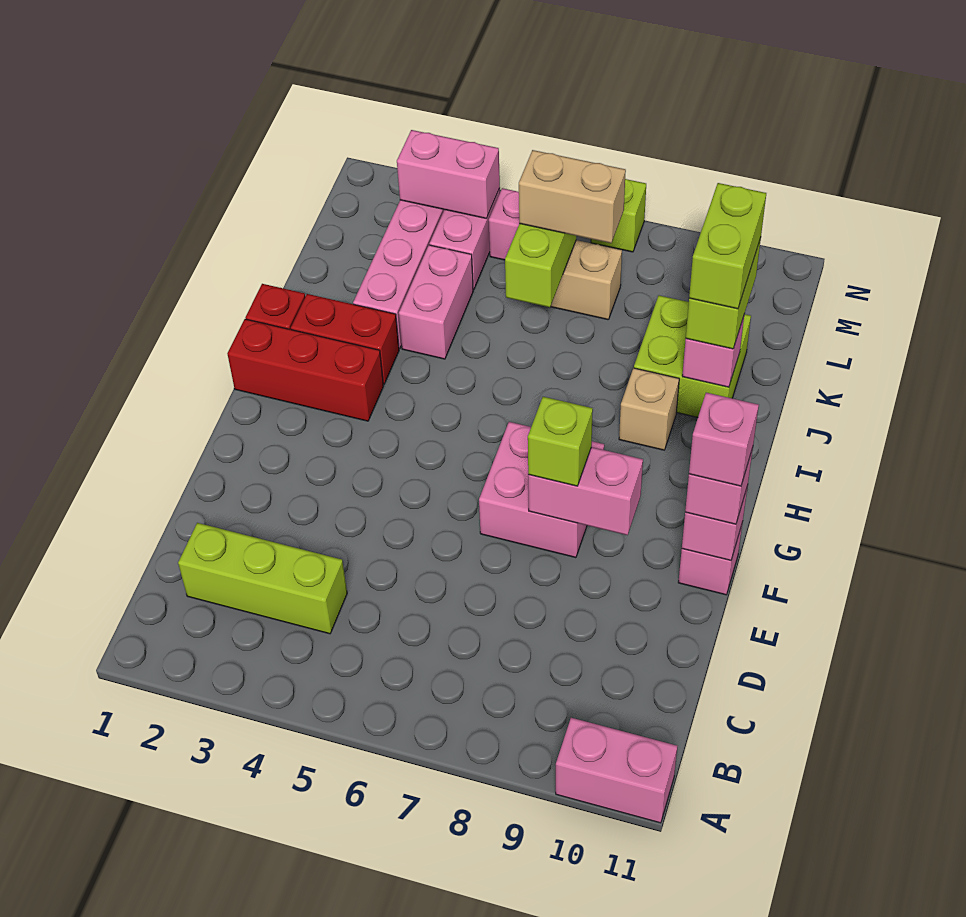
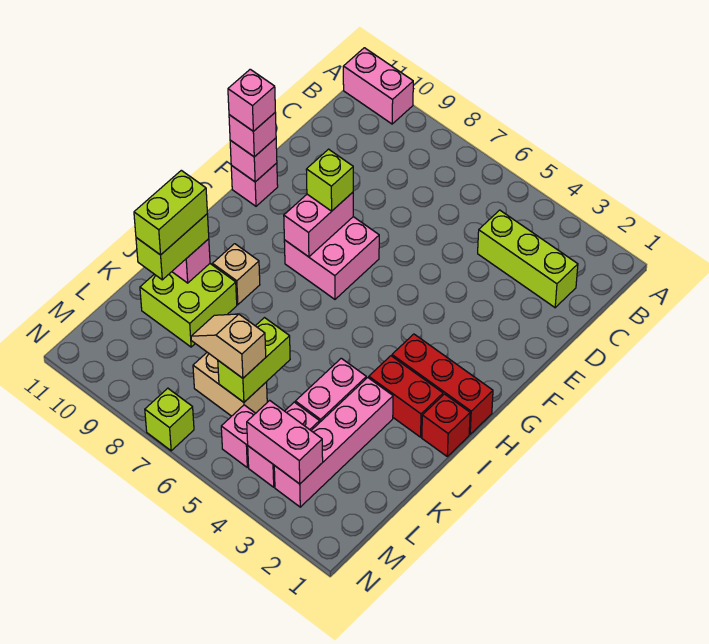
pink brick F8:F9 level 2 -> pink brick F8:G8 level 2
tan brick L6:L7 level 3 -> tan slope L6:L7 level 3 top 6

